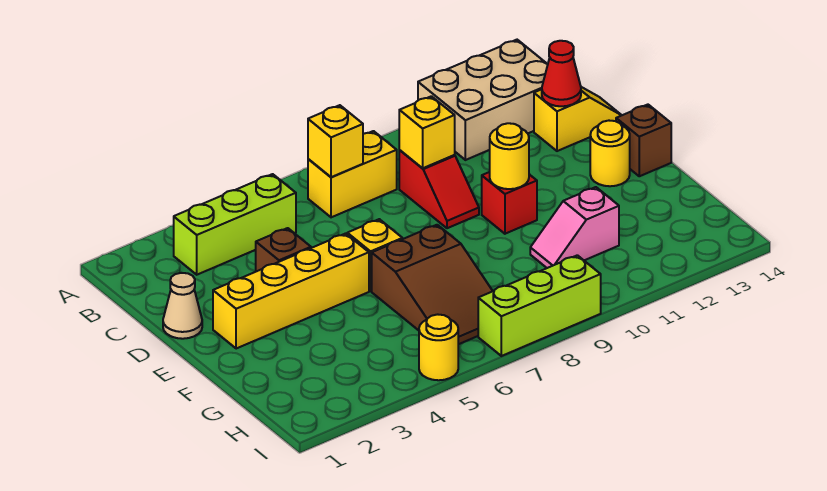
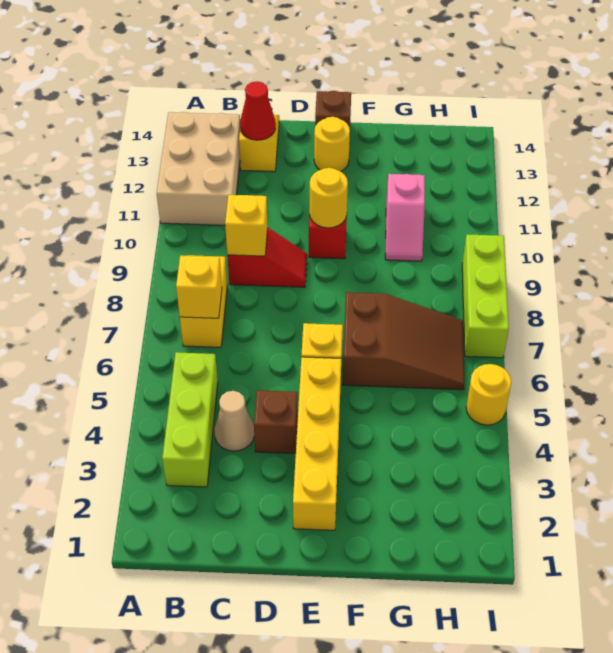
tan cone D1 level 1 -> tan cone C4 level 1

